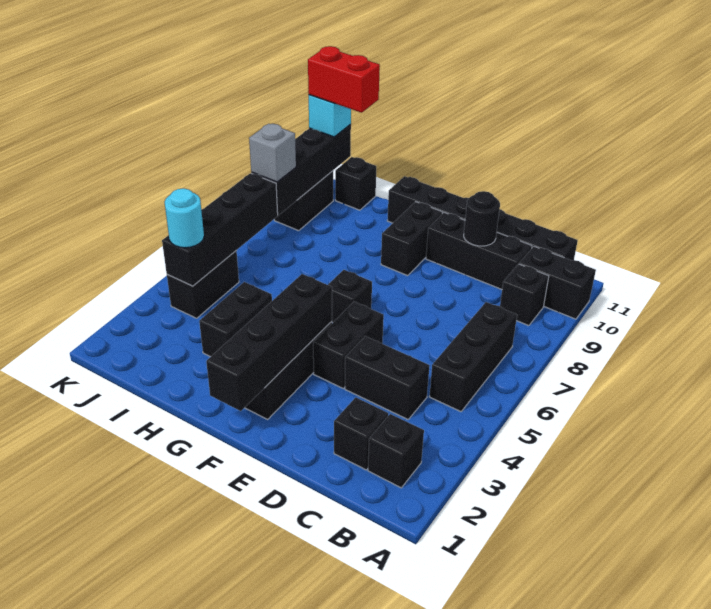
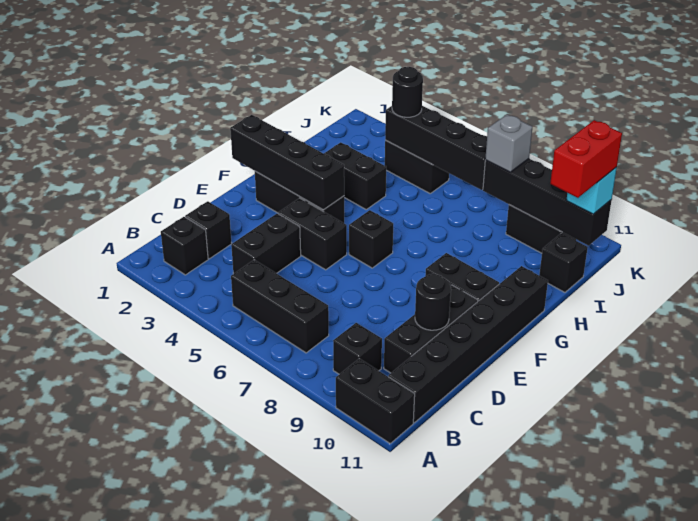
black brick A10:B10 level 1 -> black brick A10:A11 level 1
cyan round brick J4 level 3 -> black round brick J4 level 3

